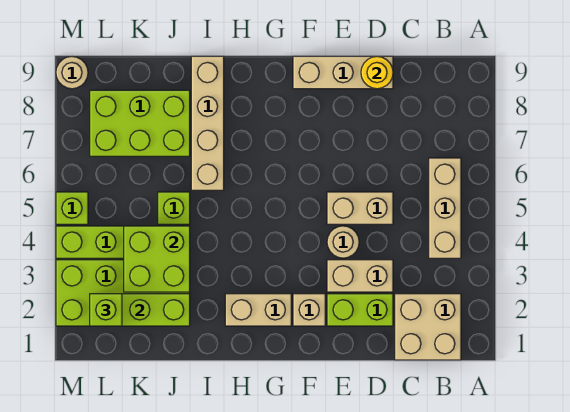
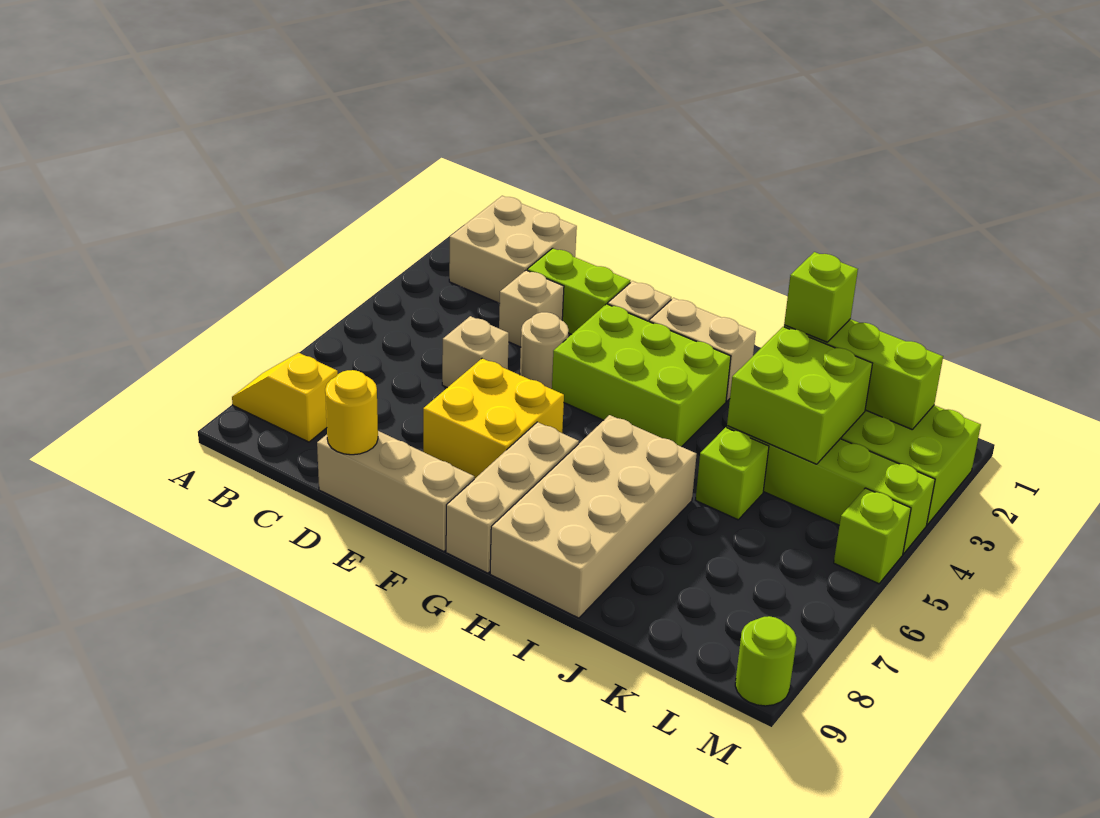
none -> yellow slope A8:B8 level 1 top B
tan brick B4:B6 level 1 -> tan brick G7:G9 level 1
tan brick D3:E3 level 1 -> tan brick D3 level 1
tan brick D5:E5 level 1 -> tan brick D5 level 1
none -> yellow brick E6:F7 level 1
tan brick I6:I9 level 1 -> tan brick H6:I9 level 1
lime brick J7:L8 level 1 -> lime brick F3:H4 level 1
lime brick L2 level 3 -> lime brick J2 level 3
tan round brick M9 level 1 -> lime round brick M9 level 1

